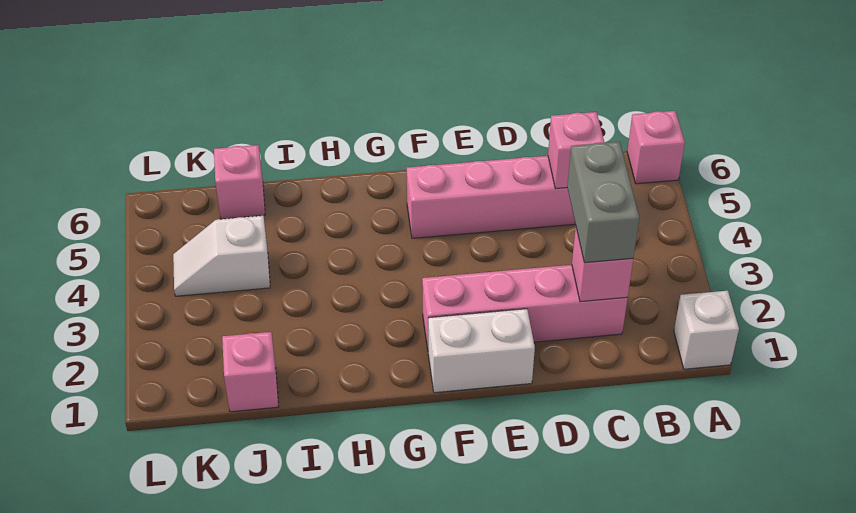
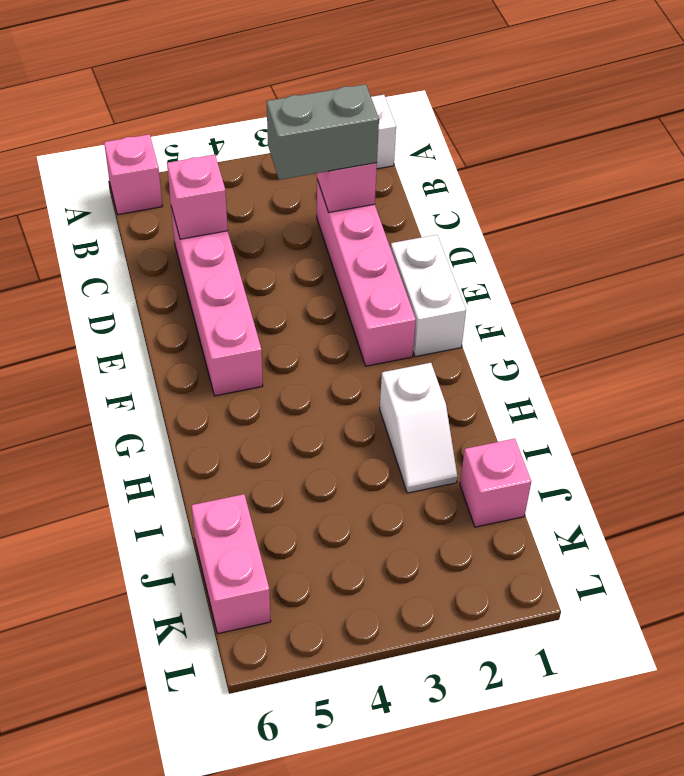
white slope J4:K4 level 1 top J -> white slope H2:I2 level 1 top H
pink brick J6 level 1 -> pink brick J6:K6 level 1

